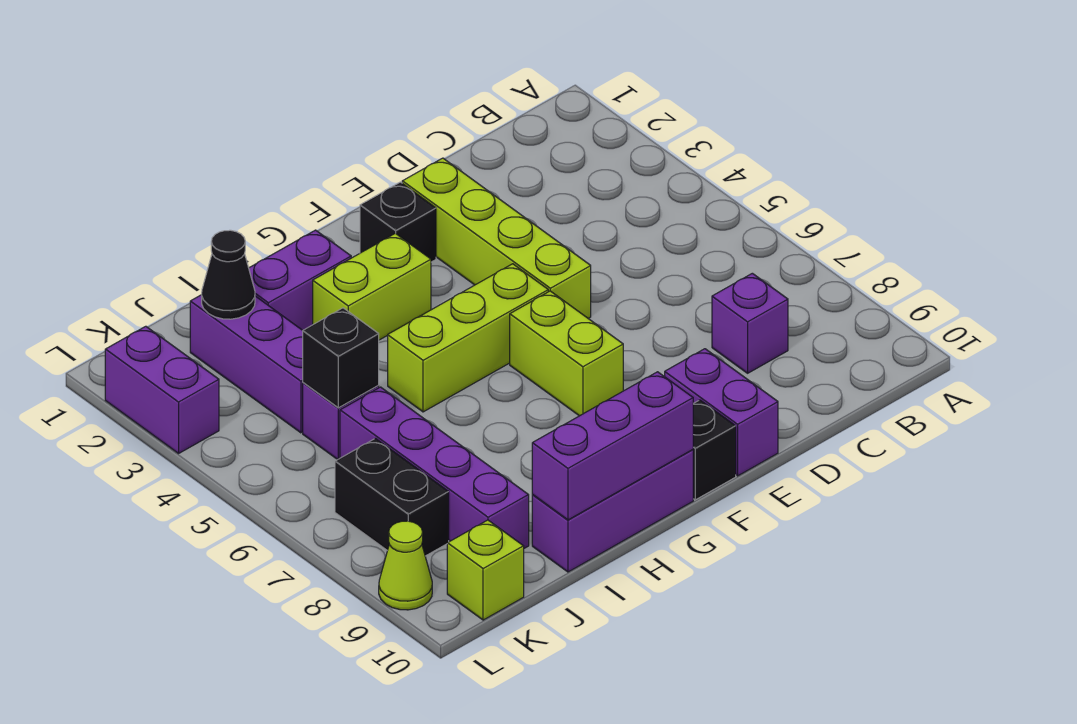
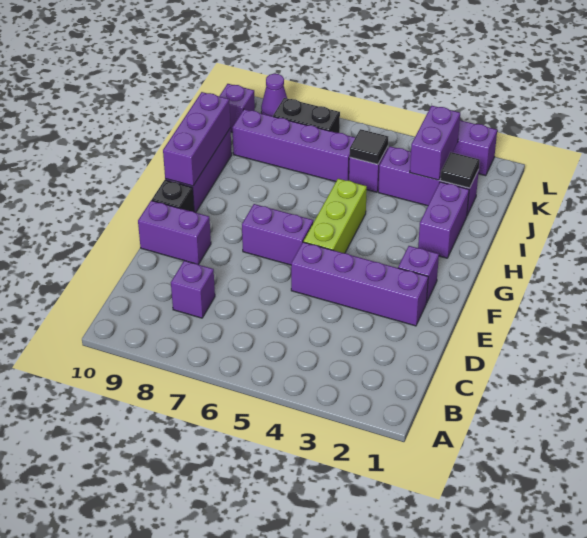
lime brick E2:E5 level 1 -> purple brick E2:E5 level 1
black brick F2 level 1 -> purple brick F2 level 1
lime brick F6:F7 level 1 -> purple brick F6:F7 level 1
lime brick G3:H3 level 1 -> none
black cone J2 level 2 -> black tile J2 level 2
none -> purple brick J3:K3 level 2
black brick J5 level 2 -> black tile J5 level 2
lime brick K10 level 1 -> purple brick K10 level 1
lime cone L9 level 1 -> purple cone L9 level 1

